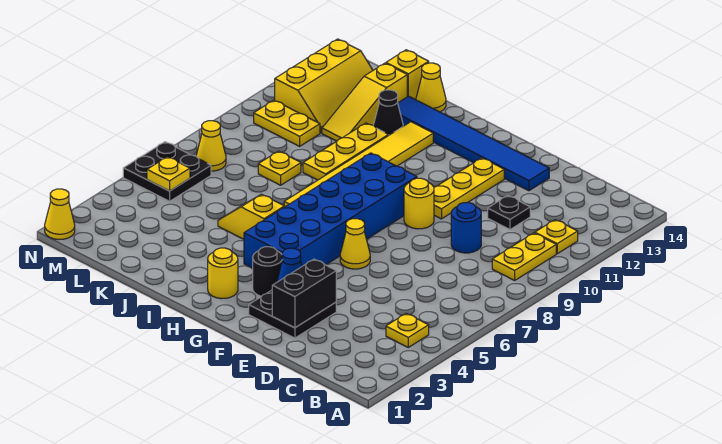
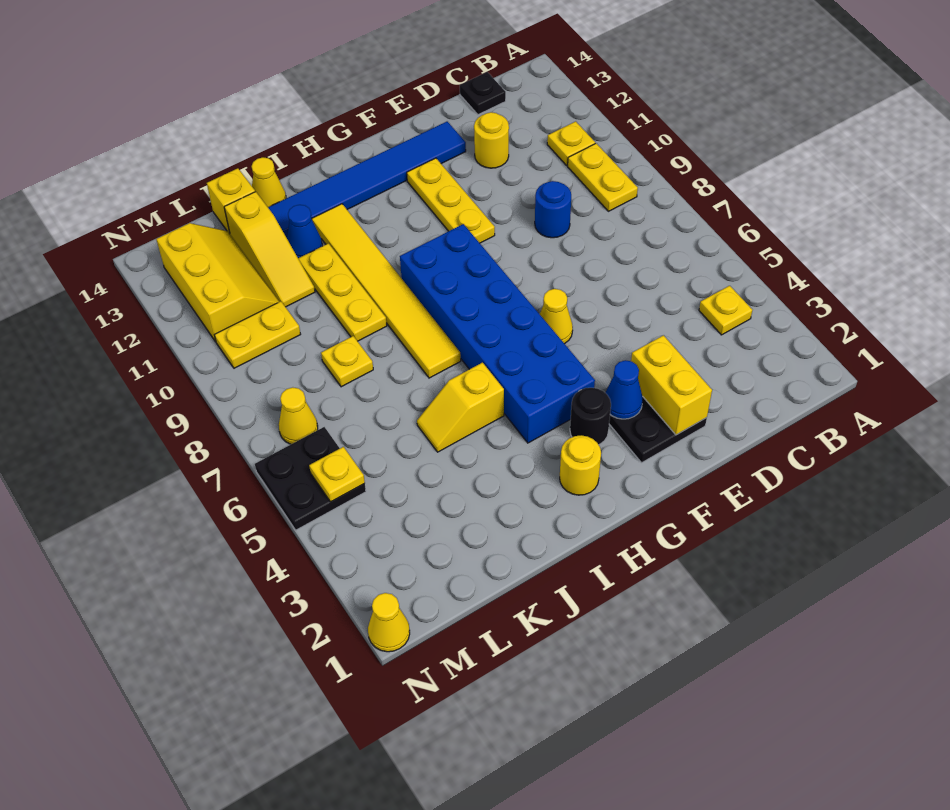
black plate D11 level 1 -> black plate C14 level 1
black brick E2:E3 level 2 -> yellow brick E2:E3 level 2
yellow round brick F9 level 1 -> yellow round brick D12 level 1
black cone J12 level 1 -> blue cone J12 level 1

